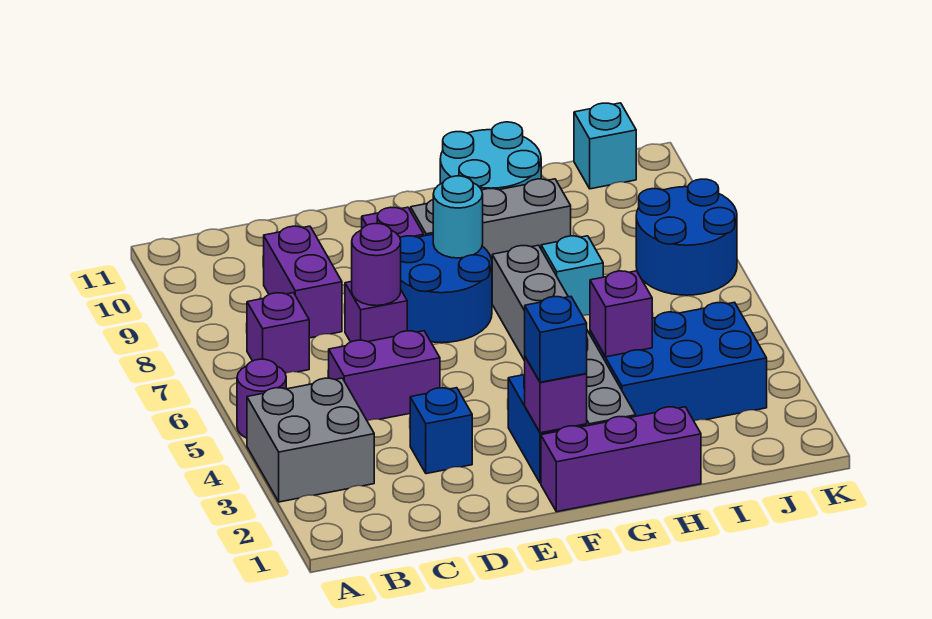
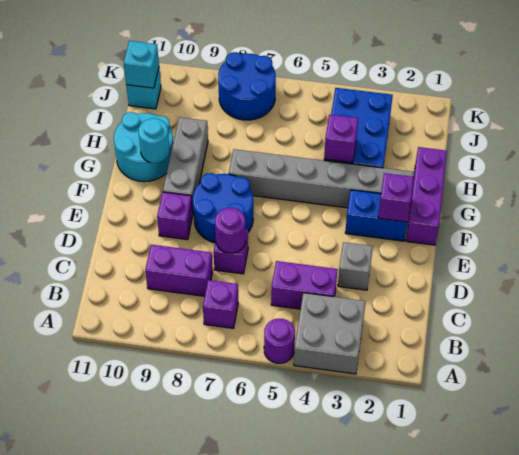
purple brick C5:D5 level 1 -> purple brick C4:C5 level 1
blue brick D3 level 1 -> grey brick D3 level 1
blue brick F2 level 3 -> none
cyan round brick F8 level 2 -> cyan round brick G10 level 2
cyan brick H7 level 1 -> cyan brick J11 level 2

